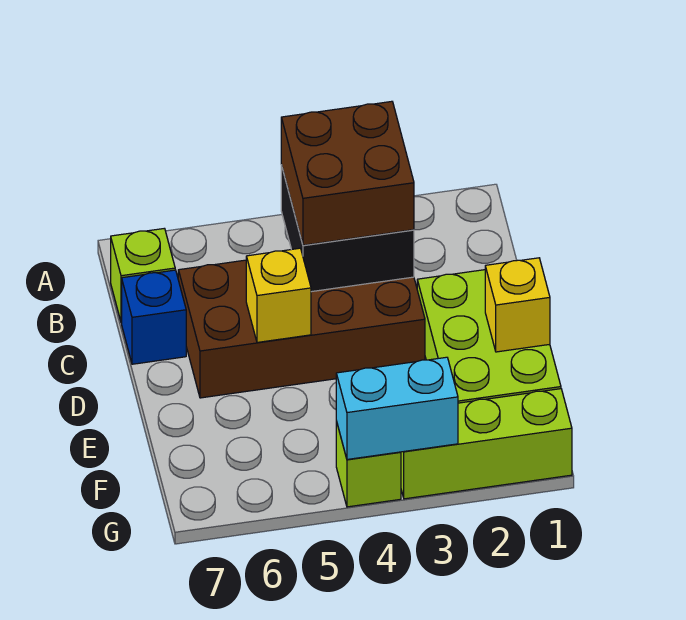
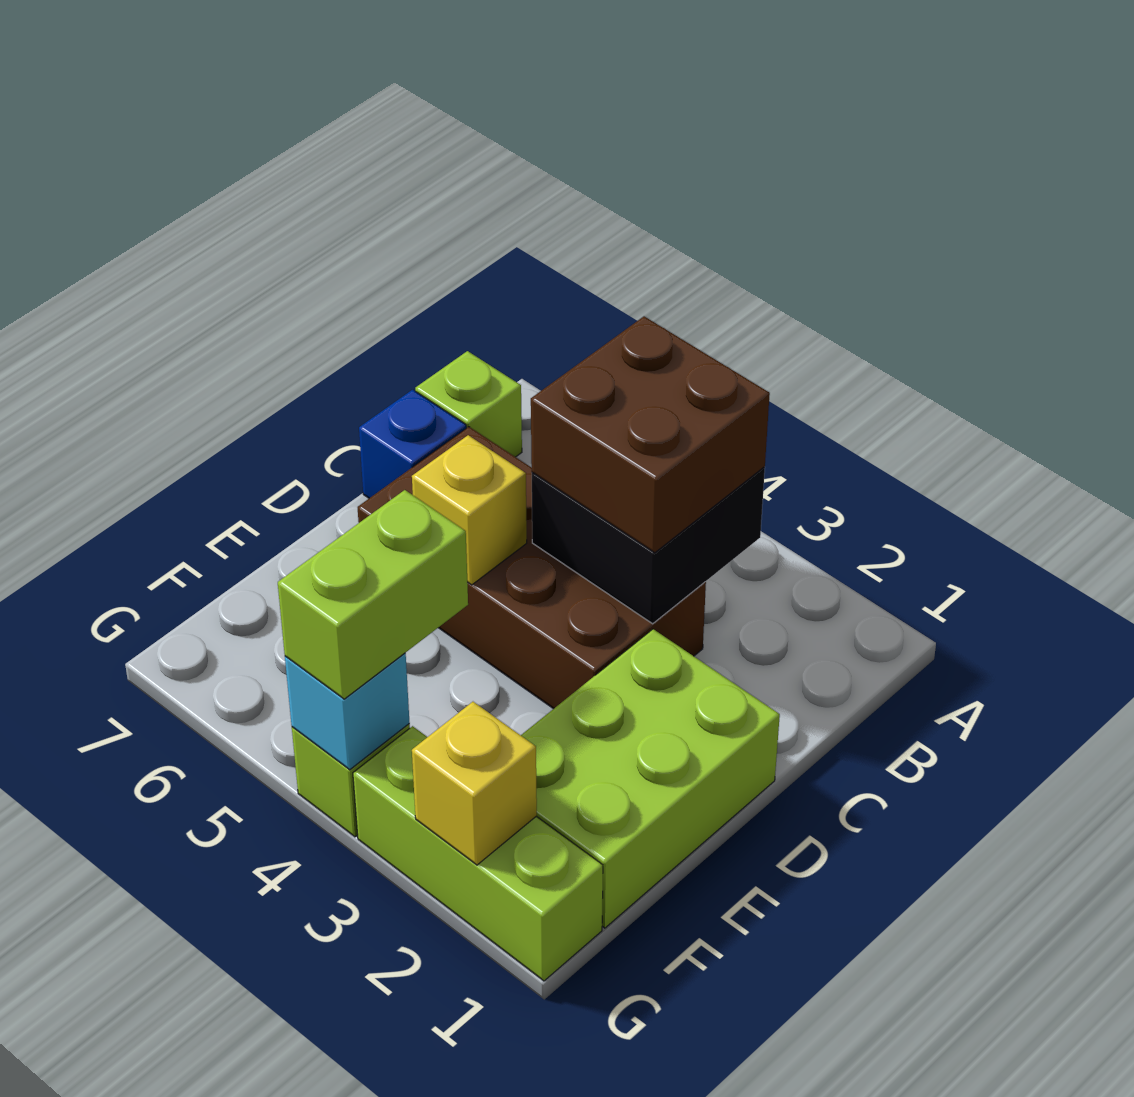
yellow brick E1 level 2 -> yellow brick G2 level 2
none -> lime brick F4:G4 level 3
cyan brick G3:G4 level 2 -> cyan brick G4 level 2

